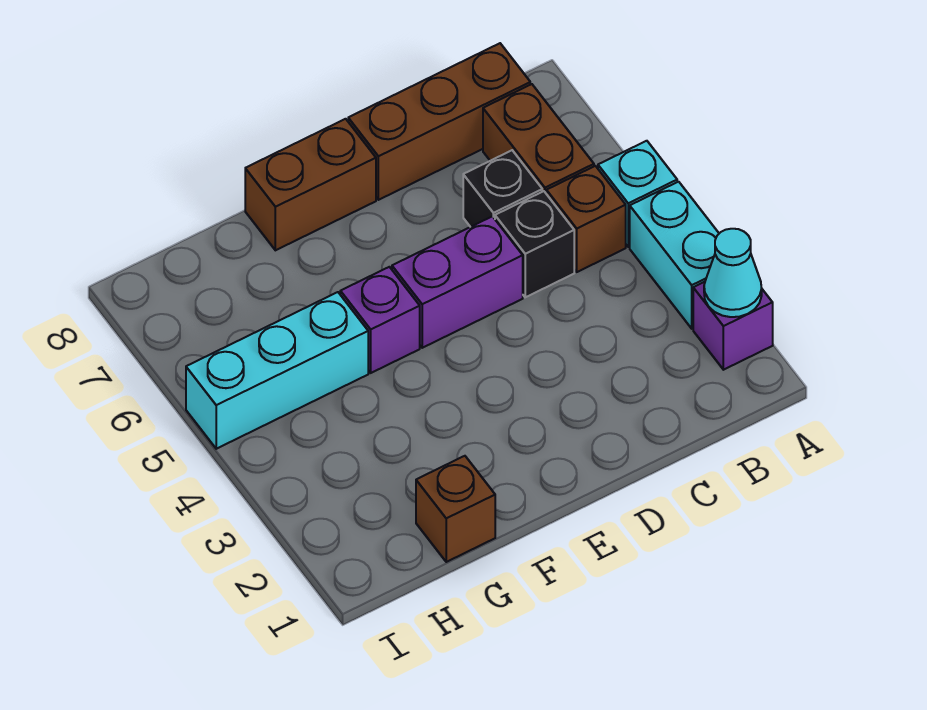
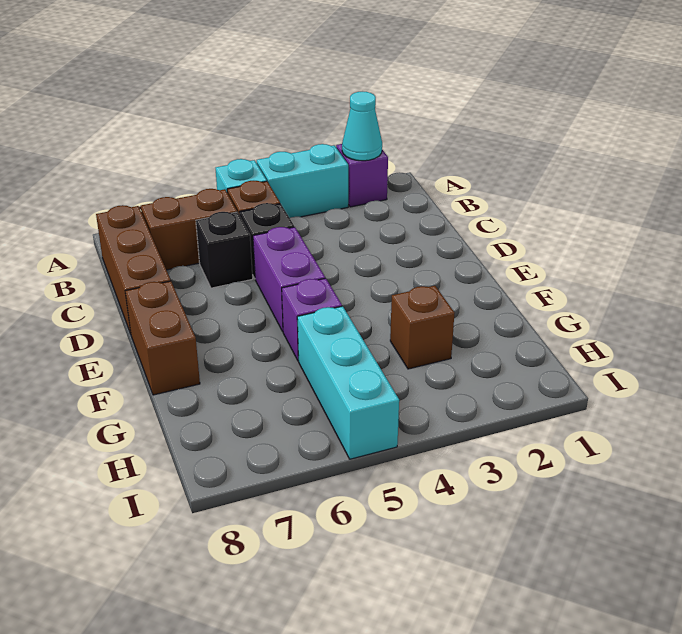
brown brick G1 level 1 -> brown brick G3 level 1

